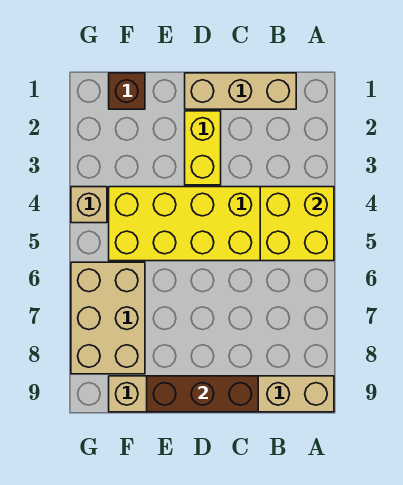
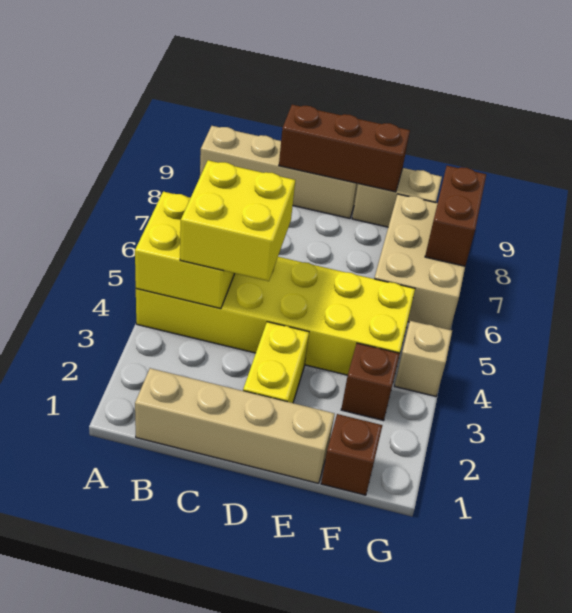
tan brick B1:D1 level 1 -> tan brick B1:E1 level 1
none -> yellow brick B4:C5 level 3
none -> brown brick F3 level 1
none -> brown brick G7:G8 level 2

